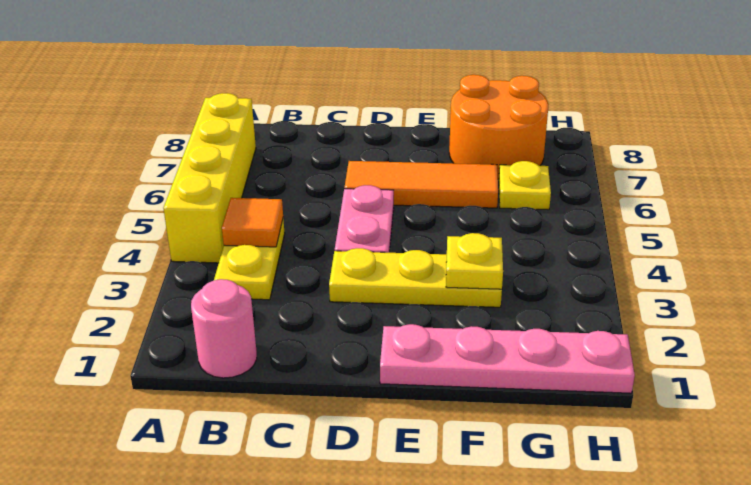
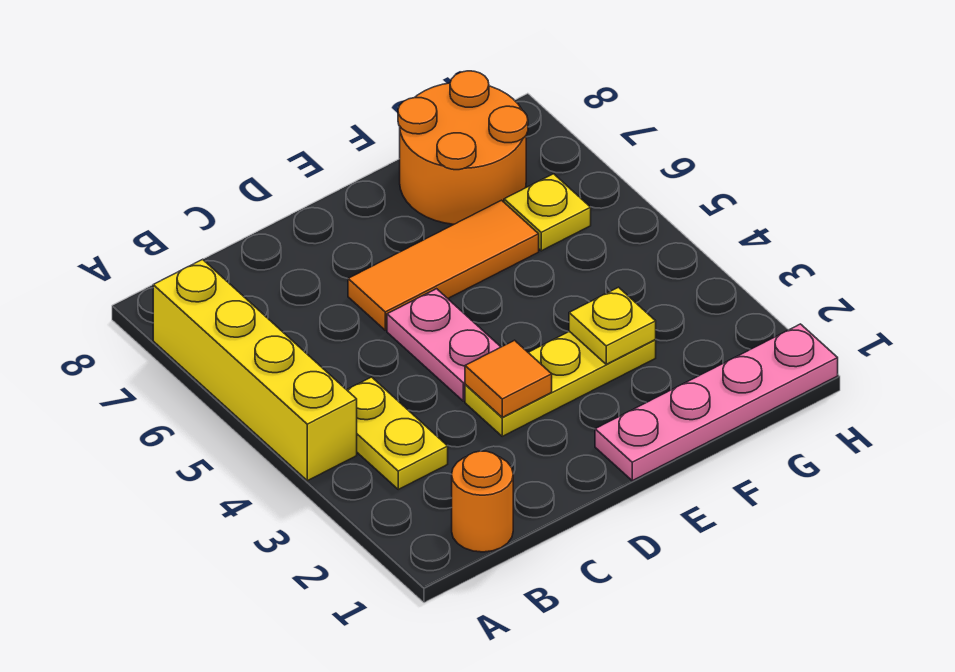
pink round brick B1 level 1 -> orange round brick B1 level 1
orange tile B4 level 2 -> orange tile D3 level 2

